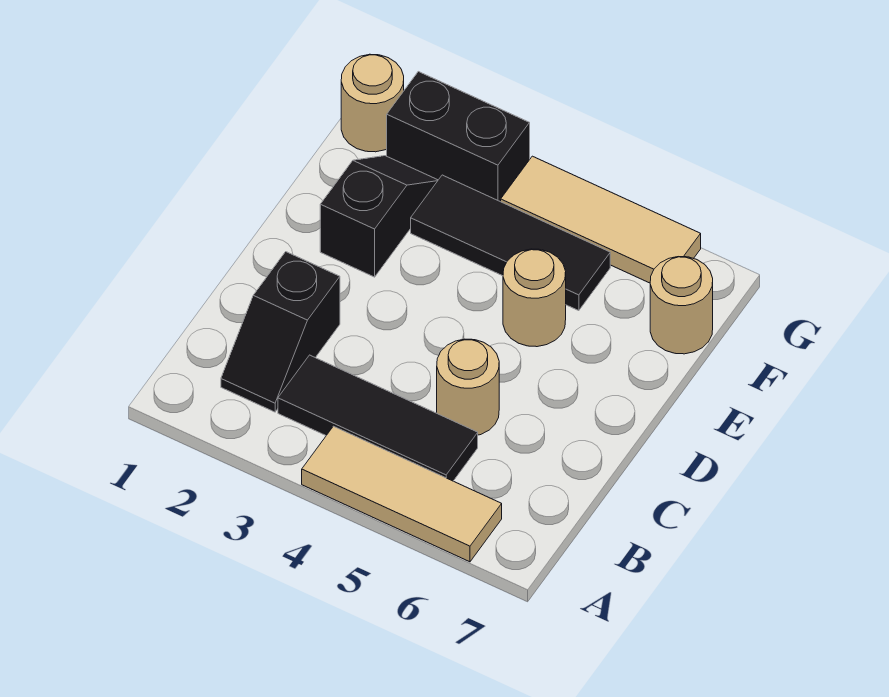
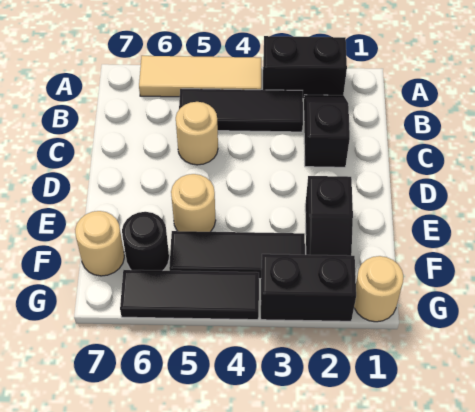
none -> black brick A2:A3 level 1
none -> black round brick F6 level 1
tan tile G4:G6 level 1 -> black tile G4:G6 level 1

